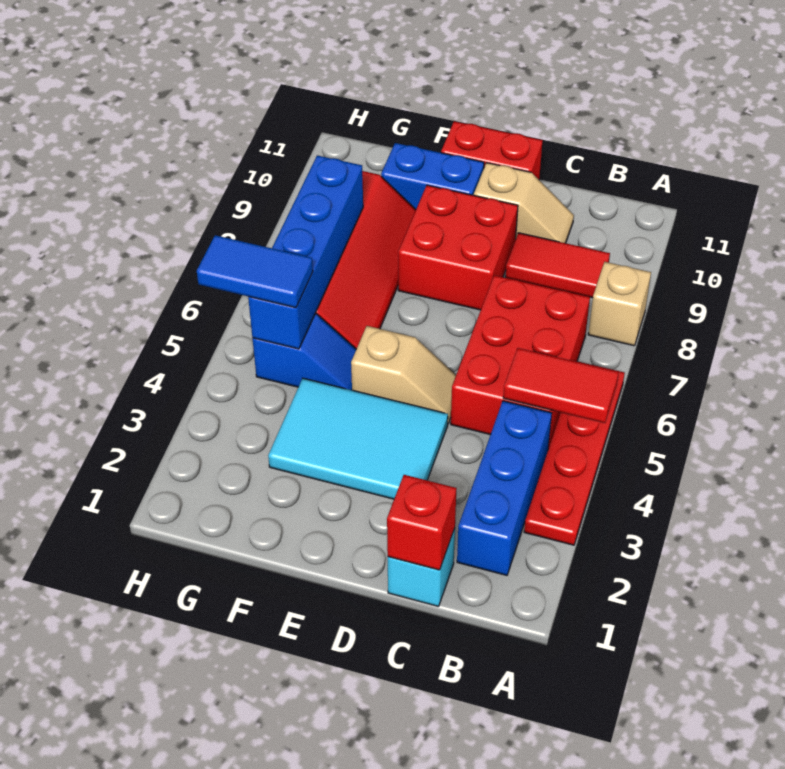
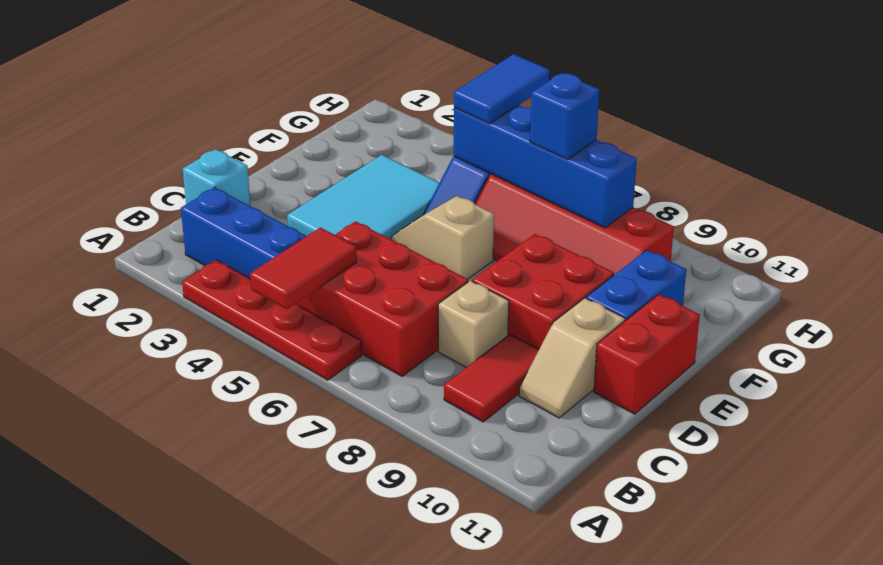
tan brick A8 level 1 -> tan brick C8 level 1
red brick C1 level 2 -> none
tan slope D5:E5 level 1 top E -> tan slope E5:E6 level 1 top 6
none -> blue brick G7 level 3

